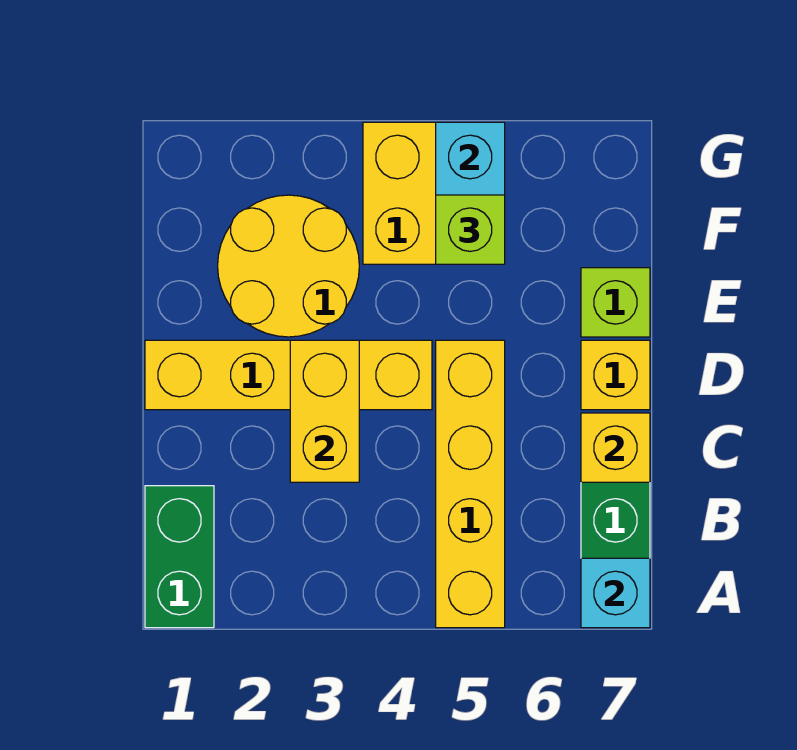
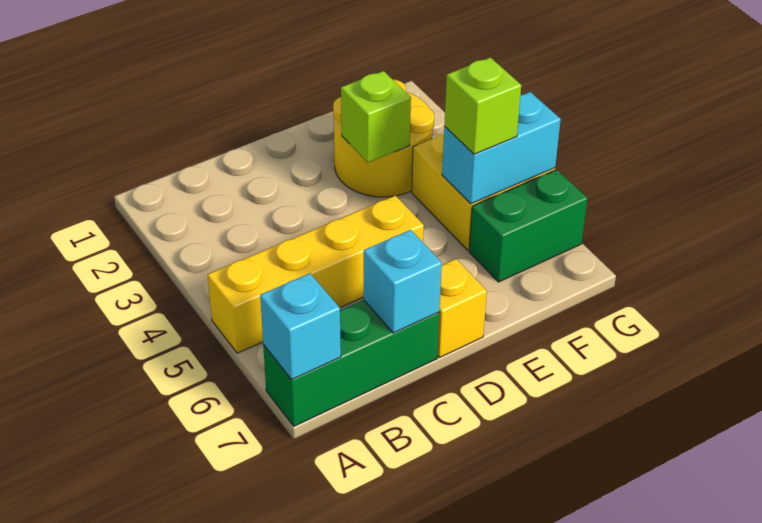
green brick A1:B1 level 1 -> green brick F6:G6 level 1
yellow brick C3:D3 level 2 -> none
yellow brick C7 level 2 -> cyan brick C7 level 2
yellow brick D1:D4 level 1 -> none
lime brick E7 level 1 -> lime brick E3 level 2

